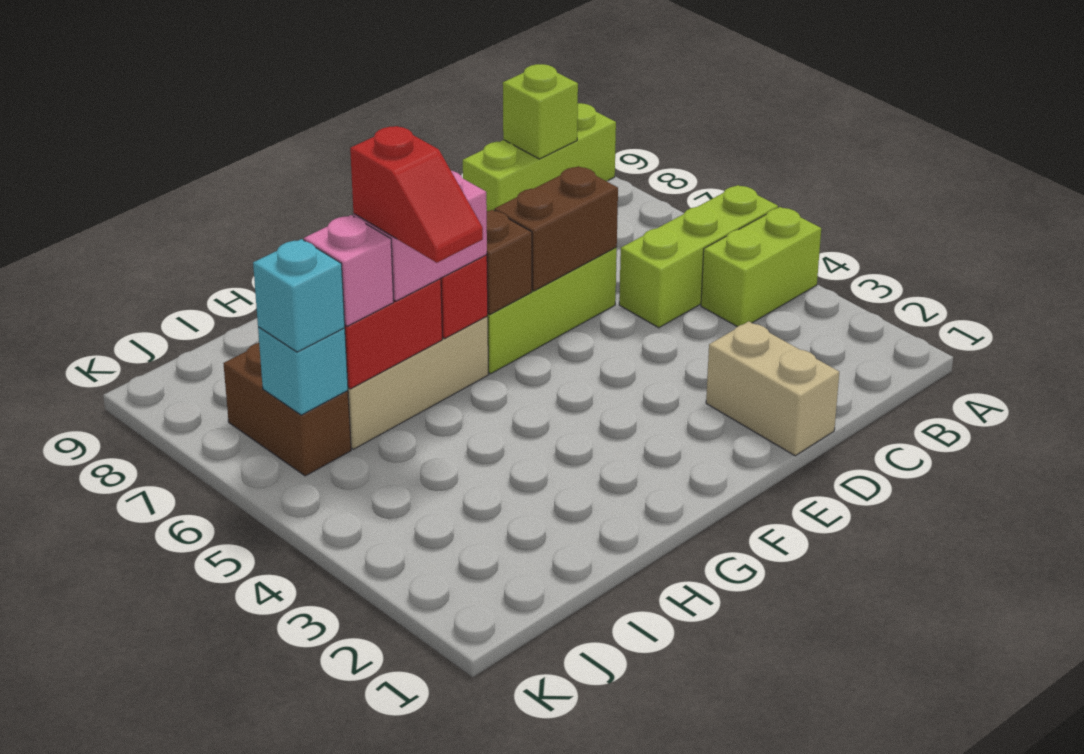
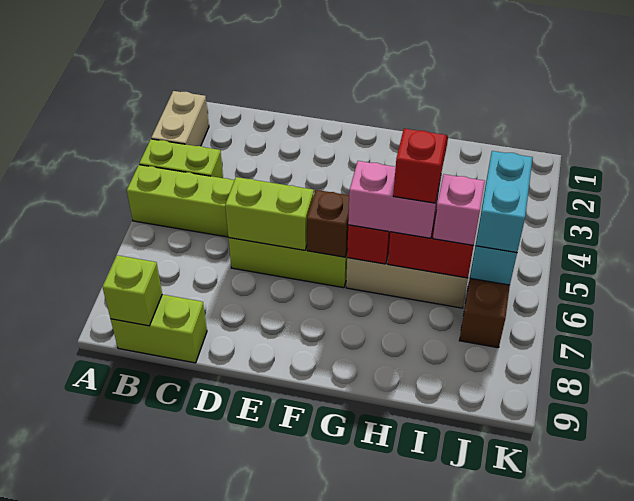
lime brick A9:C9 level 1 -> lime brick B9:C9 level 1
tan brick D1:D2 level 1 -> tan brick A2:A3 level 1
brown brick D6:E6 level 2 -> lime brick D6:E6 level 2
cyan brick J6 level 3 -> cyan brick J5:J6 level 3

